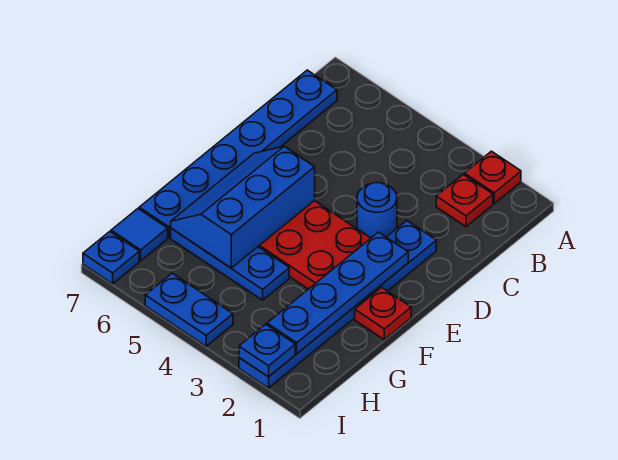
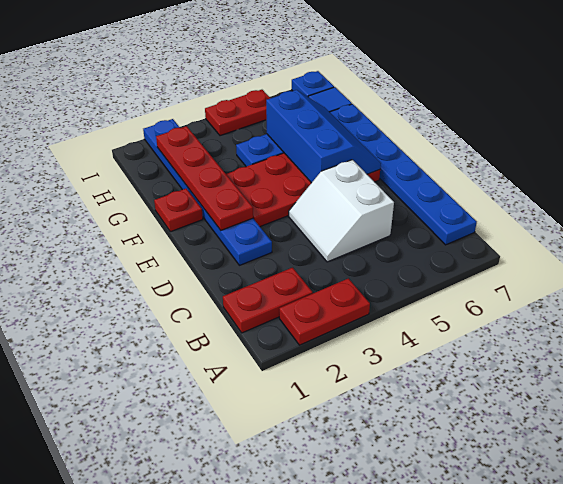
red plate A2 level 1 -> red plate A2:A3 level 1
red plate B2 level 1 -> red plate B1:B2 level 1
none -> white slope C4:D5 level 1 top 5
blue round brick D3 level 1 -> none
blue plate E2:H2 level 2 -> red plate E2:H2 level 2
blue plate I2 level 2 -> none
blue plate I4:I5 level 1 -> red plate I4:I5 level 1

